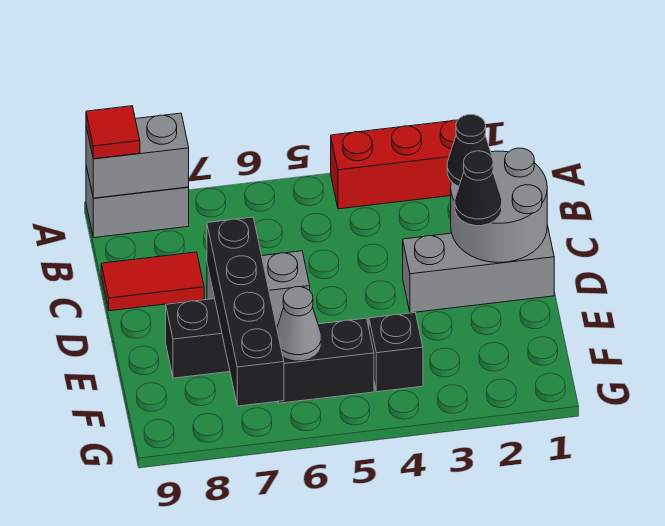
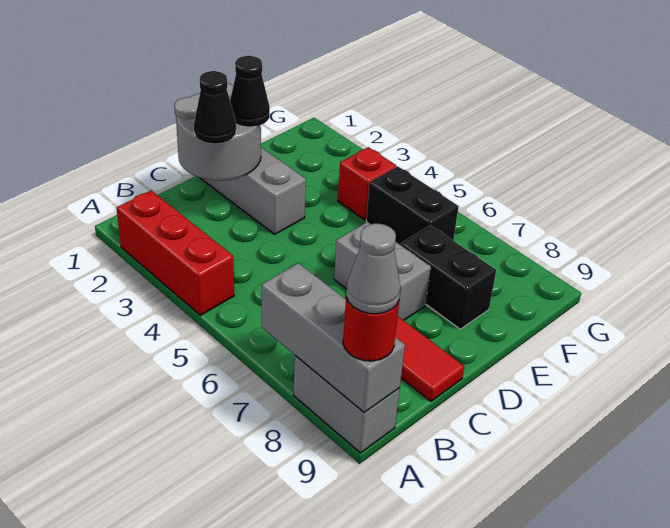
grey brick A8:A9 level 2 -> grey brick A7:A9 level 2
red tile A9 level 3 -> red round brick A9 level 3
black brick D7:G7 level 2 -> none
black brick F4 level 1 -> red brick F4 level 1
grey cone F6 level 2 -> grey cone A9 level 4

